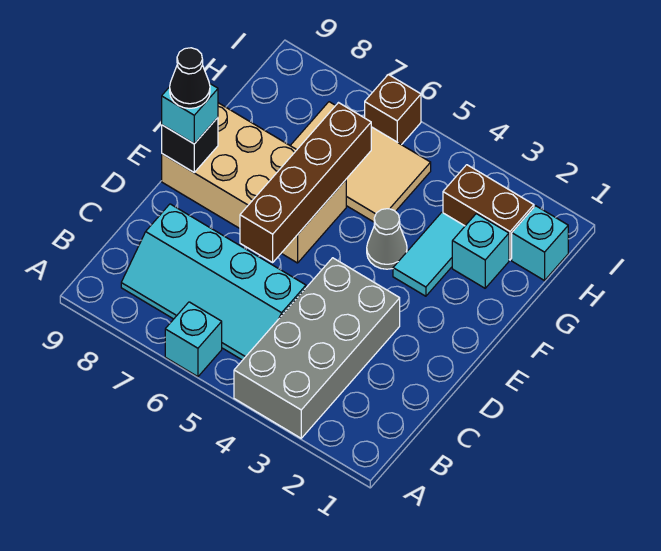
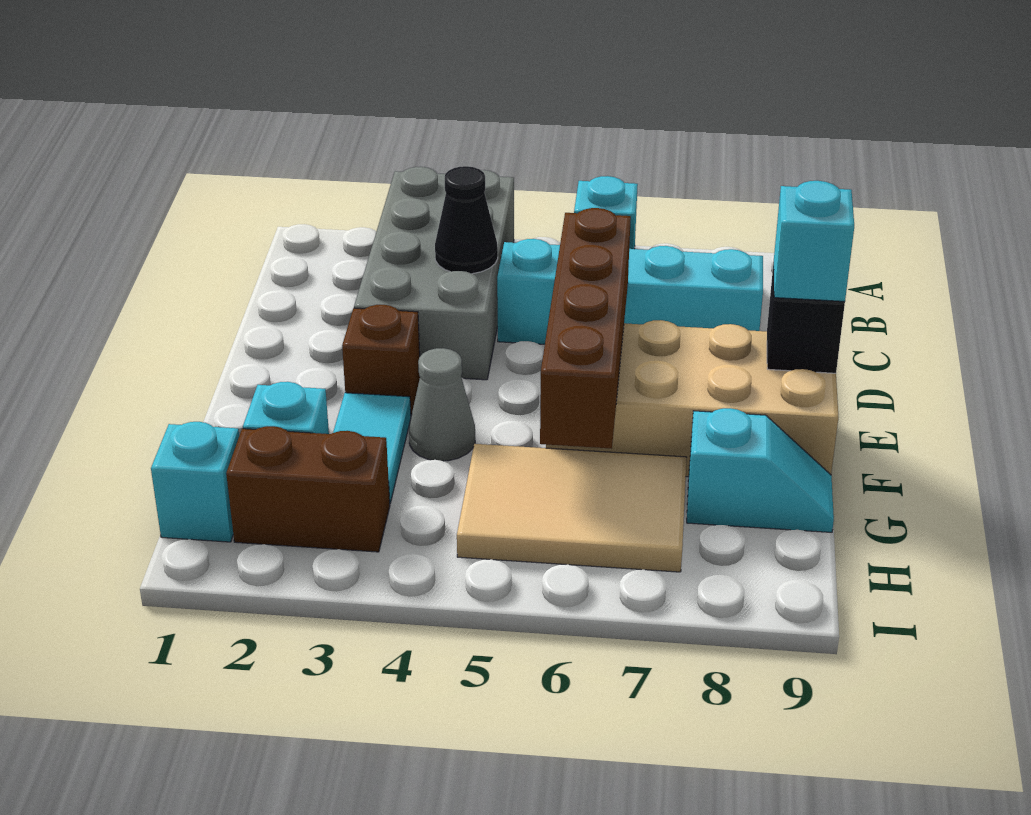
black cone E9 level 4 -> black cone C4 level 2
none -> cyan slope G8:G9 level 1 top 8
brown brick I6 level 1 -> brown brick E3 level 1

